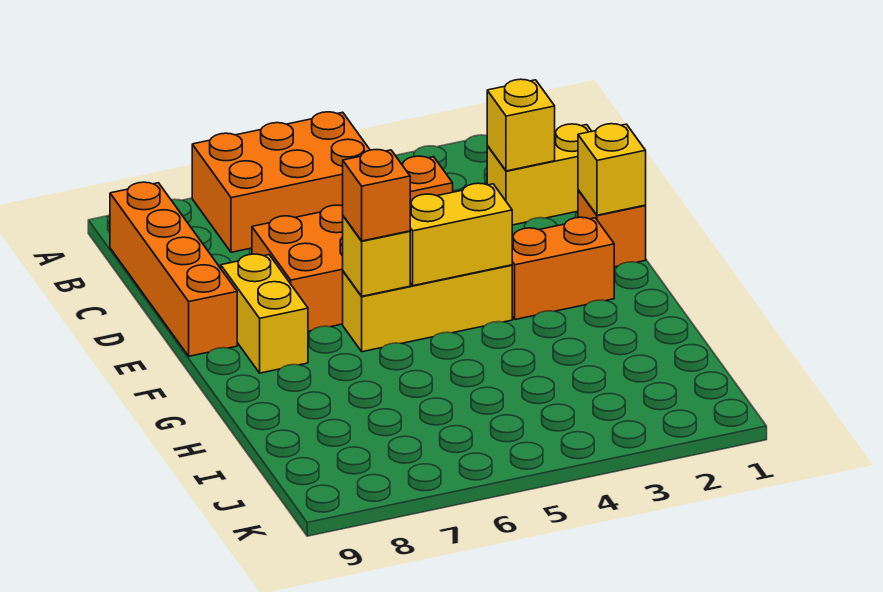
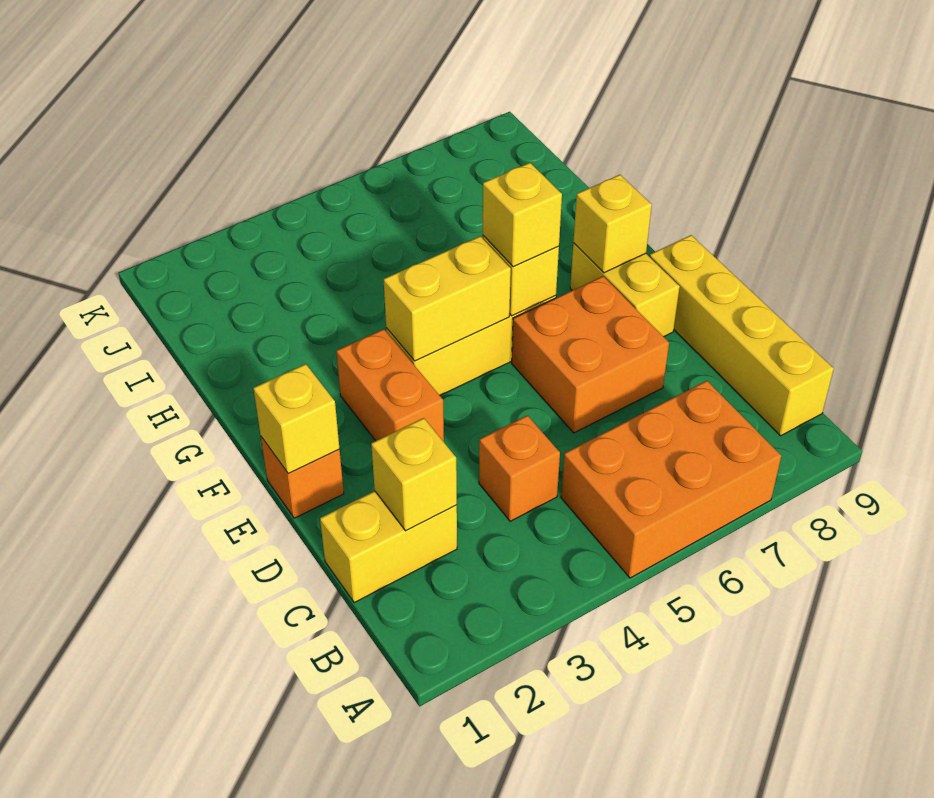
orange brick B9:E9 level 1 -> yellow brick B9:E9 level 1
orange brick F2:F3 level 1 -> orange brick E3:F3 level 1
orange brick F6 level 3 -> yellow brick F6 level 3
none -> yellow brick F8 level 2

